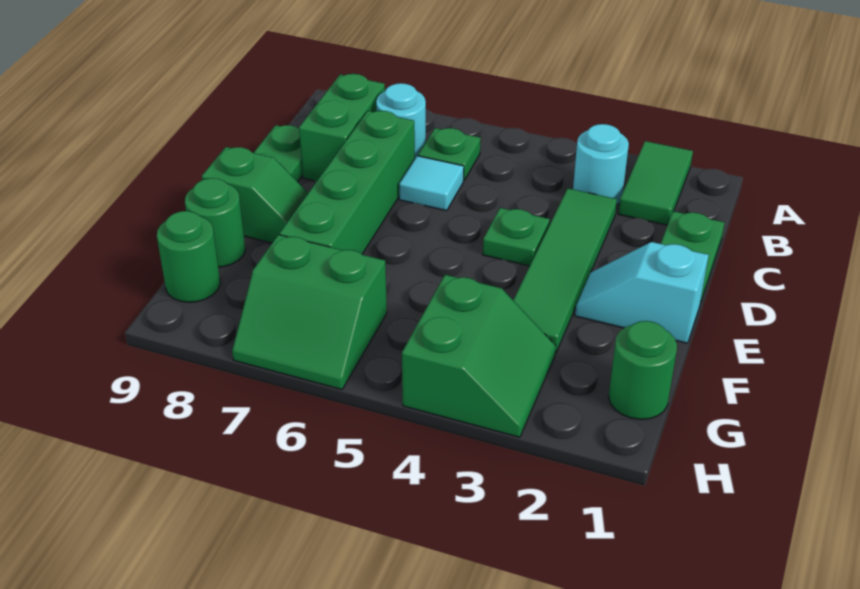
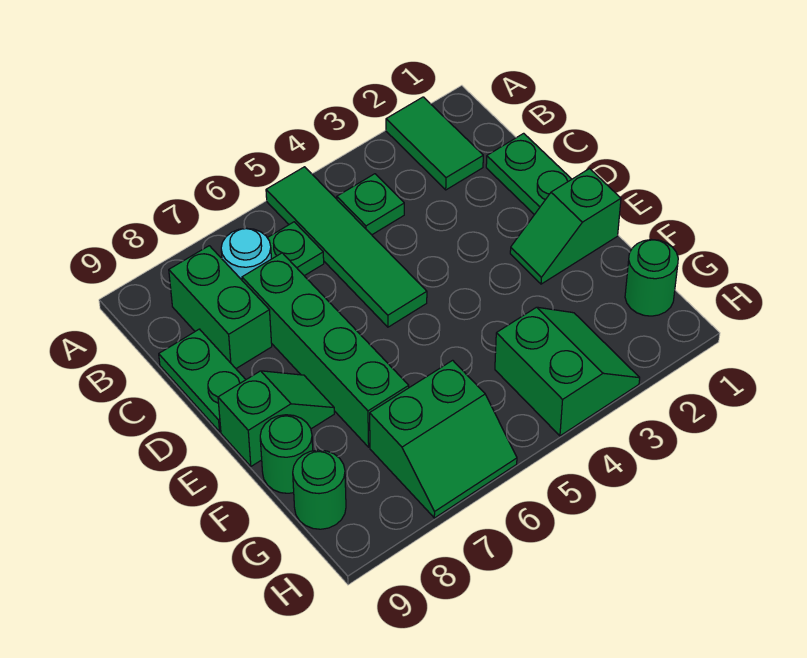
cyan round brick B3 level 1 -> none
green tile C3:F3 level 1 -> green tile A5:D5 level 1
cyan tile C6 level 1 -> none
green plate D4 level 1 -> green plate B4 level 1
cyan slope E1:E2 level 1 top 1 -> green slope E1:E2 level 1 top 1

